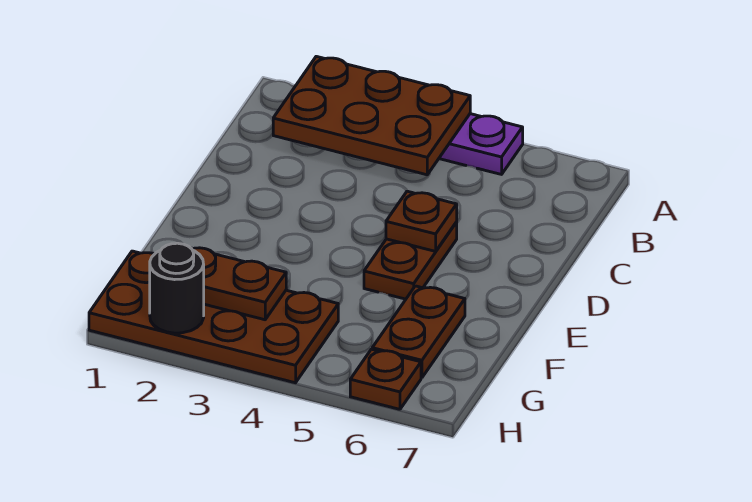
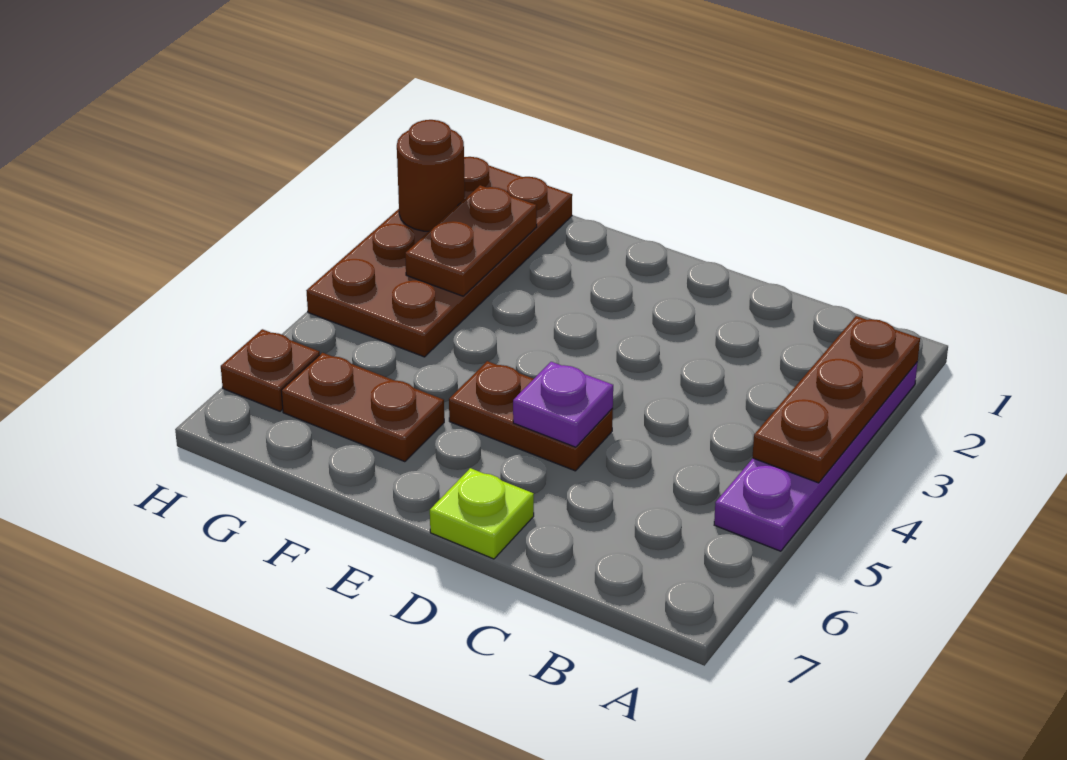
brown plate A2:B4 level 2 -> brown plate A2:A4 level 2
brown plate D5 level 2 -> purple plate D5 level 2
none -> lime plate D7 level 1
black round brick H2 level 2 -> brown round brick H2 level 2

